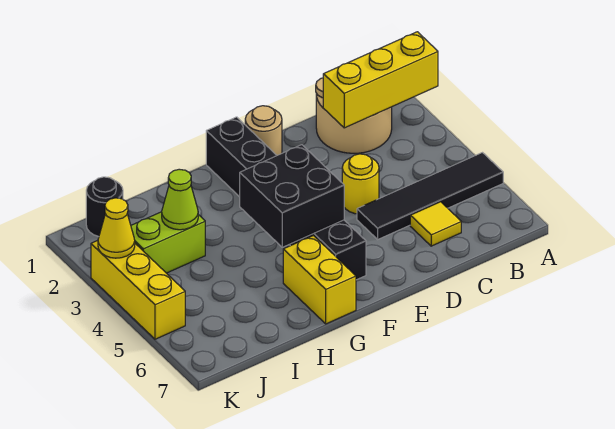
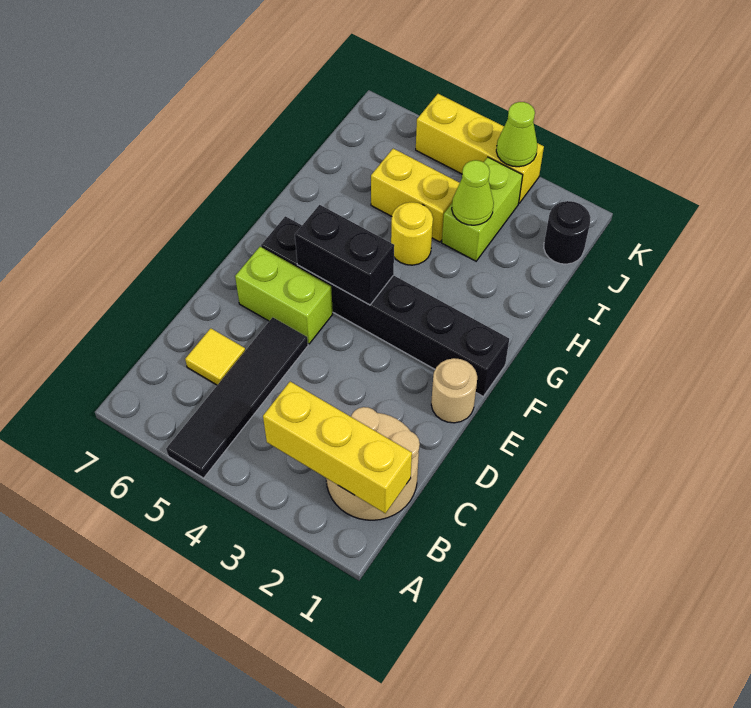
yellow brick A2:C2 level 2 -> yellow brick B1:B3 level 2
yellow round brick D4 level 1 -> yellow round brick H4 level 1
none -> lime brick E5:E6 level 1
black brick F4:G5 level 2 -> black brick F4:F5 level 2
yellow brick G6:G7 level 1 -> yellow brick I4:I5 level 1
yellow cone K3 level 2 -> lime cone K3 level 2

